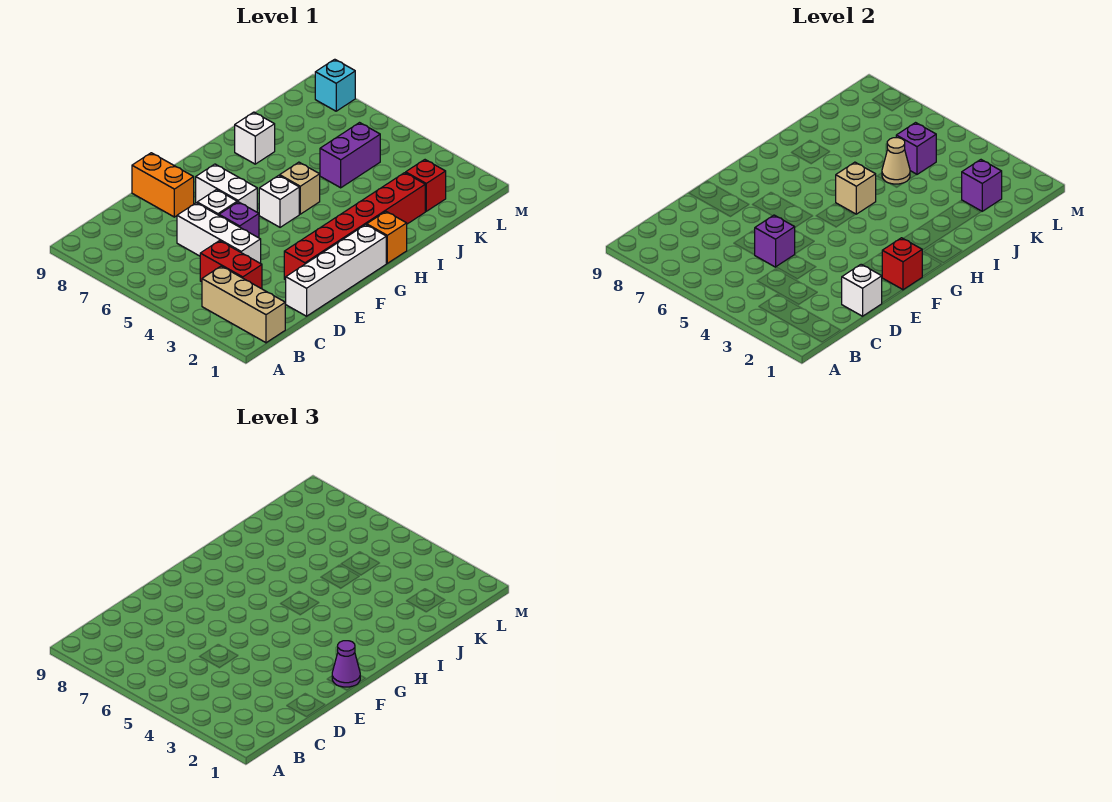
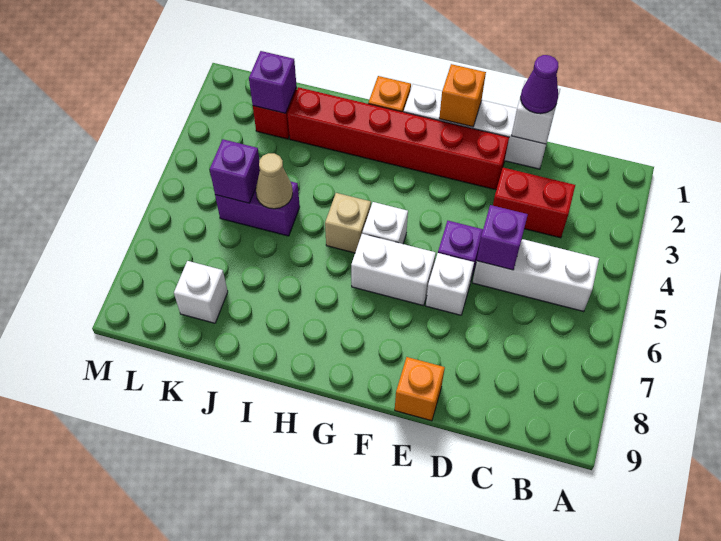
tan brick B1:B3 level 1 -> none
red brick C3:C4 level 1 -> red brick C3:D3 level 1
white brick D4:D6 level 1 -> white brick B5:D5 level 1
orange brick E8:E9 level 1 -> orange brick E9 level 1
red brick F1 level 2 -> orange brick F1 level 2
purple cone F1 level 3 -> purple cone D1 level 3
white brick F6:F7 level 1 -> white brick F6:G6 level 1
tan brick H5 level 2 -> none
white brick I8 level 1 -> white brick K8 level 1
cyan brick M8 level 1 -> none

